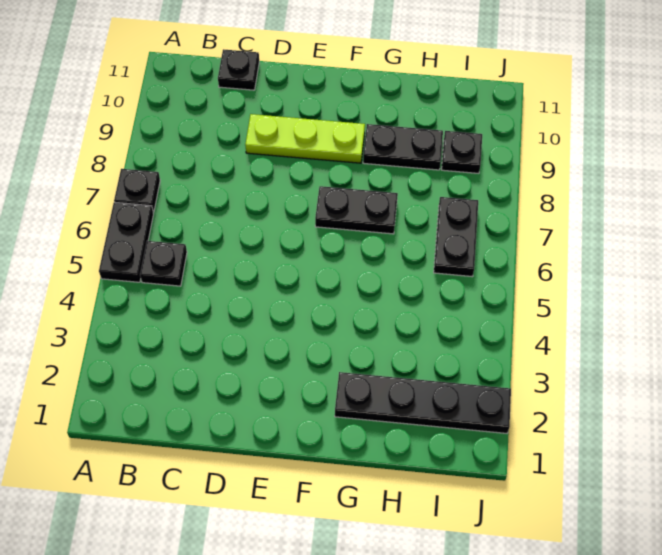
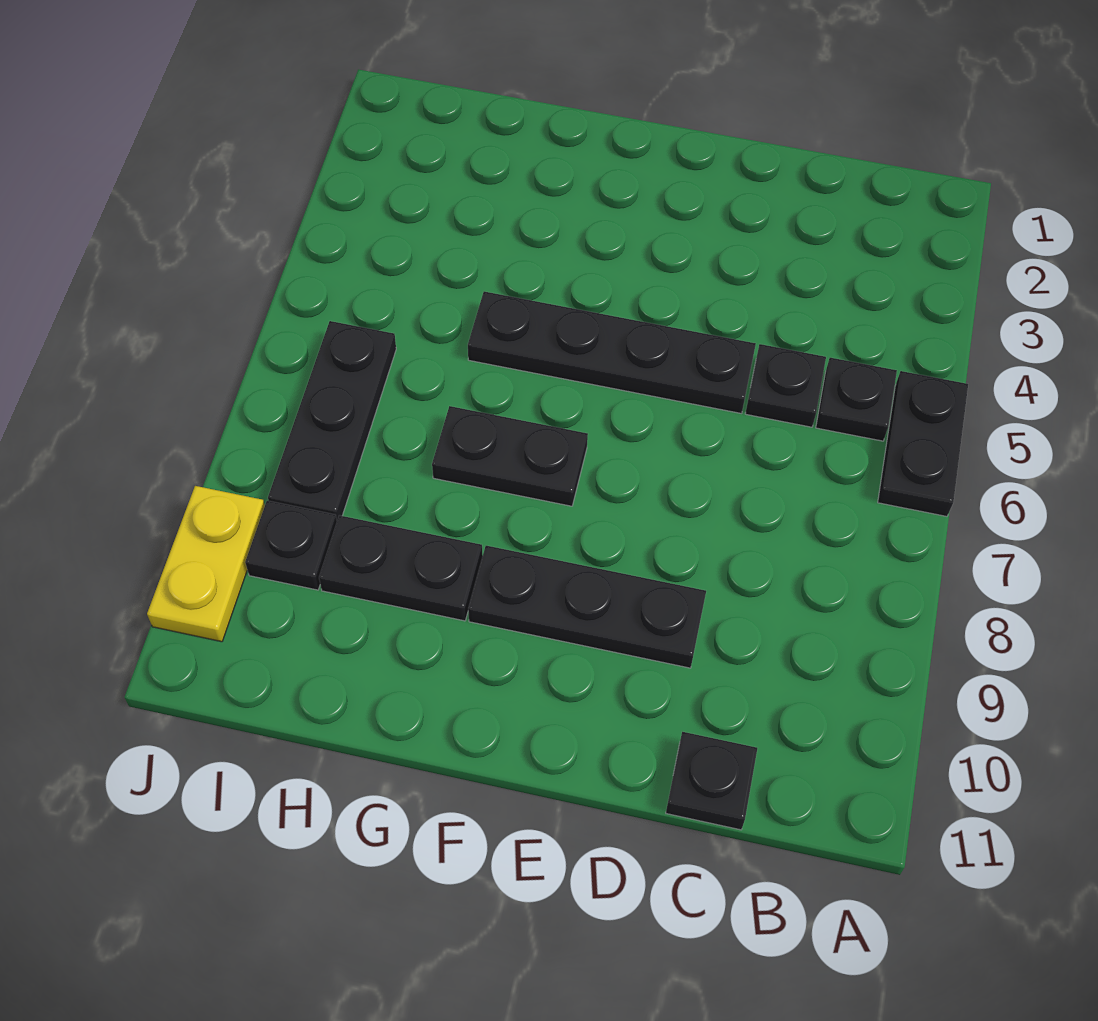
black plate A7 level 1 -> black plate C5 level 1
lime plate D9:F9 level 1 -> black plate D9:F9 level 1
black plate G2:J2 level 1 -> black plate D5:G5 level 1
black plate I6:I7 level 1 -> black plate I6:I8 level 1
none -> yellow plate J9:J10 level 1

